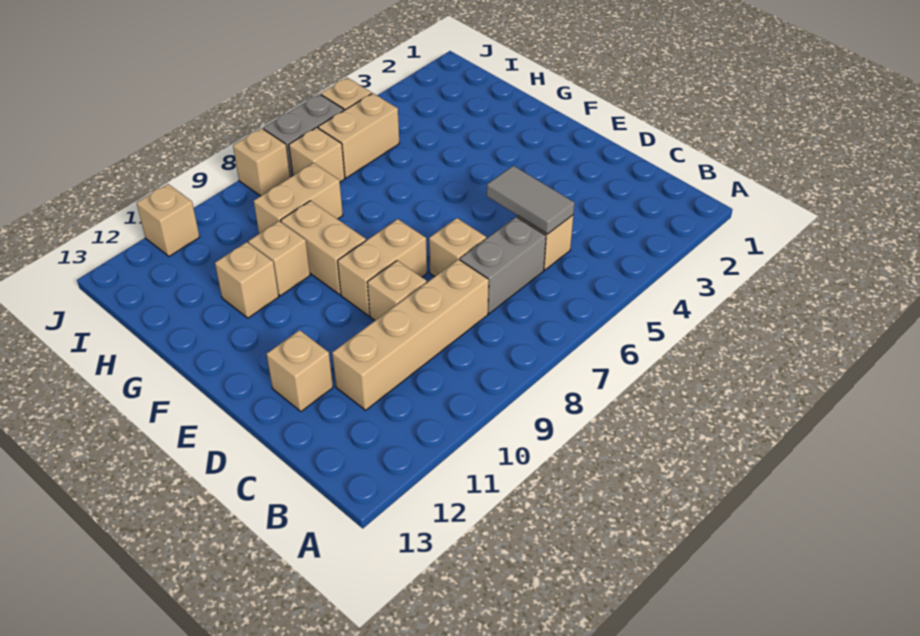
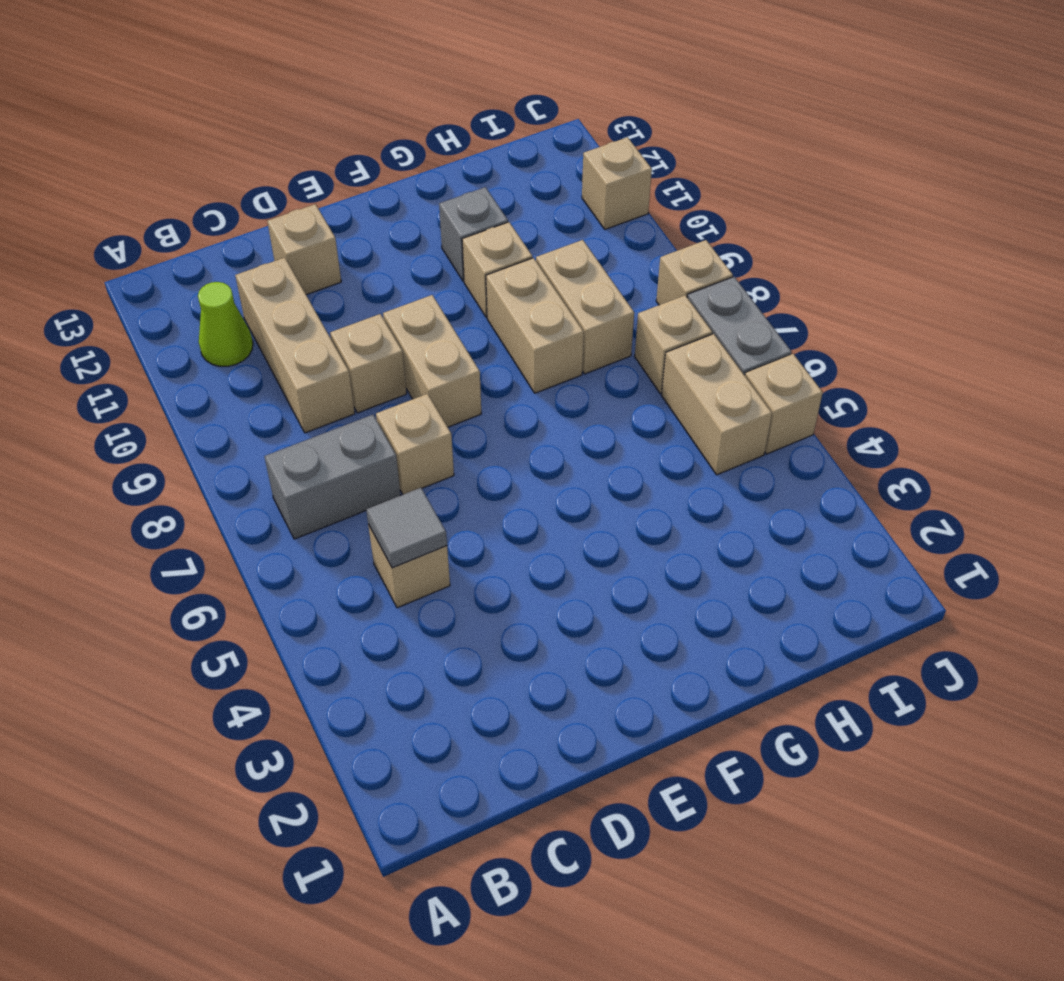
none -> lime cone B11 level 1
grey tile C5:D5 level 2 -> grey tile C5 level 2
grey brick C6:C7 level 1 -> grey brick B7:C7 level 1
tan brick C8:C11 level 1 -> tan brick C9:C11 level 1
tan brick F9:G9 level 1 -> tan brick G8:G9 level 1
tan brick G11 level 1 -> grey brick G11 level 1

